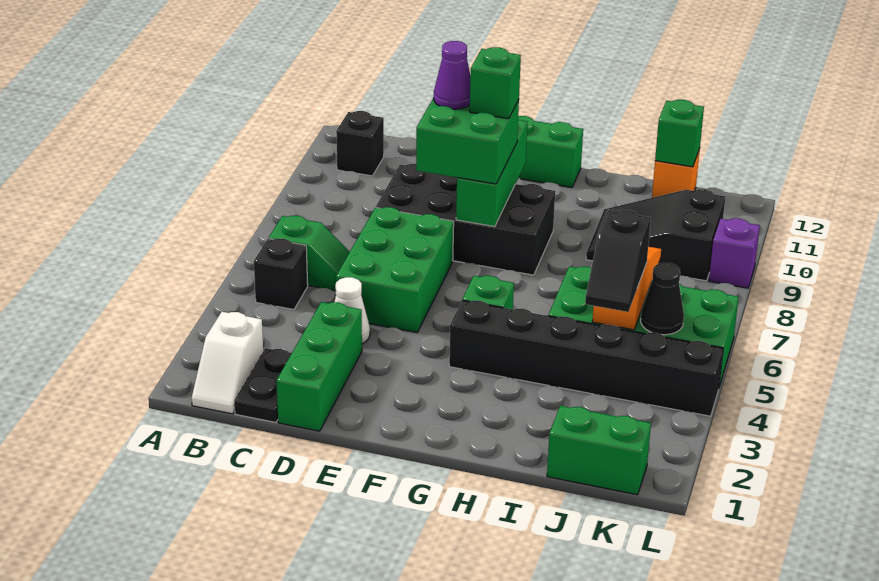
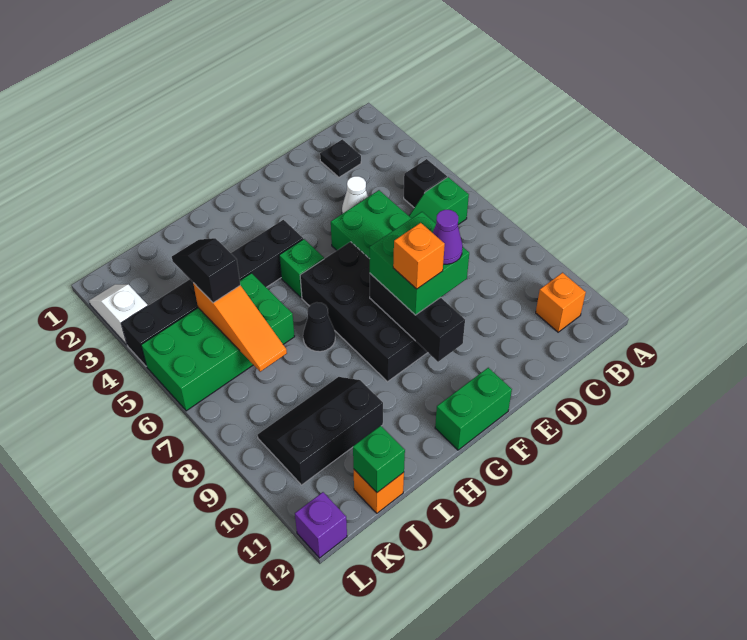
white slope B1:B2 level 1 top 2 -> white slope L2:L3 level 1 top 3
black brick B11 level 1 -> orange brick B11 level 1
black plate C1:C2 level 1 -> black plate C2 level 1
green brick D1:D3 level 1 -> none
black brick D8:G9 level 1 -> black brick F6:G9 level 1
green brick F8:F10 level 2 -> black brick F8:F10 level 2
green brick F9 level 4 -> orange brick F9 level 4
black slope I9:K10 level 1 top K -> black slope I9:K10 level 1 top 10
green brick J1:K1 level 1 -> none
black cone K5 level 2 -> black cone H7 level 1
purple brick L9 level 1 -> purple brick L12 level 1

